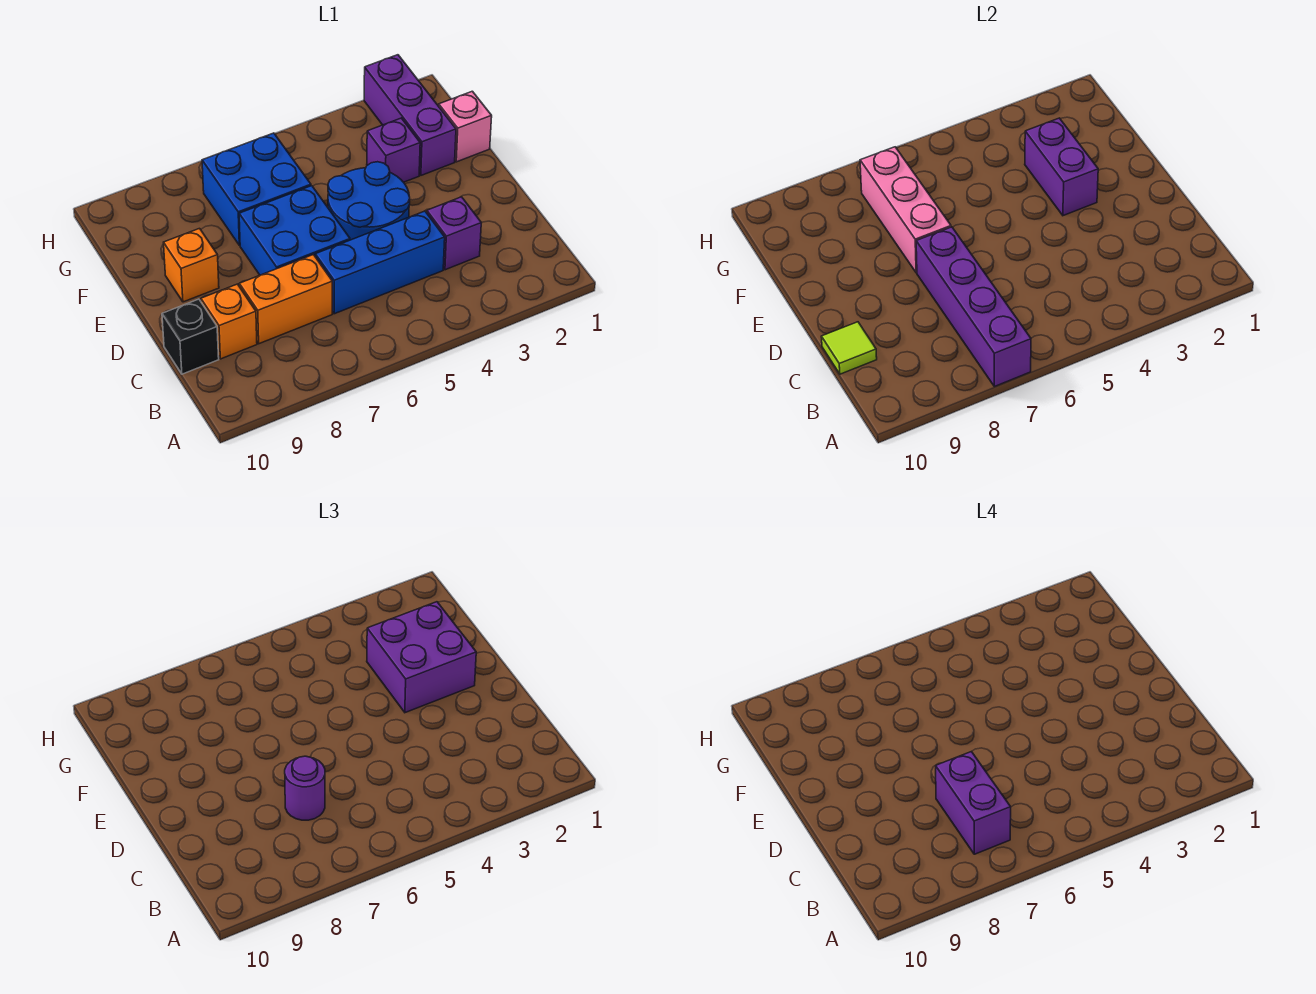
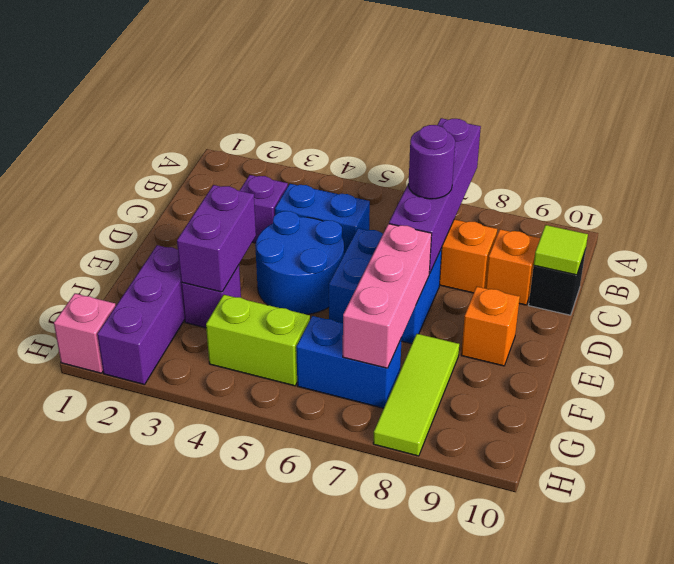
purple brick B7:C7 level 4 -> none
blue brick C4:C6 level 1 -> blue brick C4:C5 level 1
purple brick E2:F3 level 3 -> none
pink brick F1 level 1 -> pink brick H1 level 1
blue brick F6:G7 level 1 -> blue brick G6:G7 level 1
none -> lime tile F8:H8 level 1
none -> lime brick G4:G5 level 1

